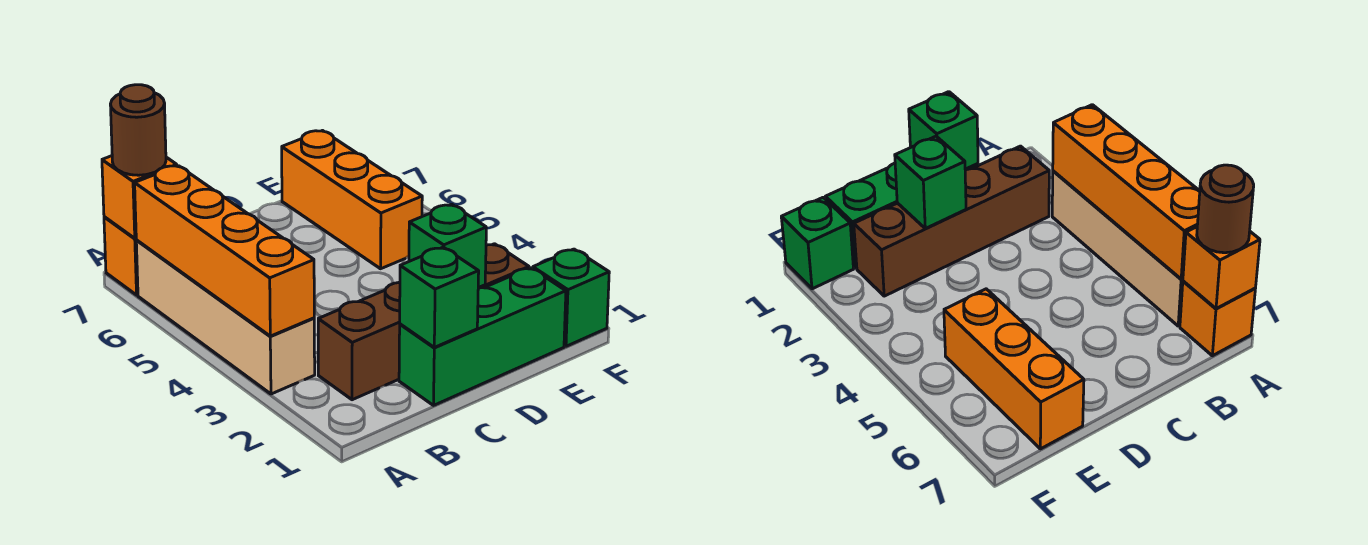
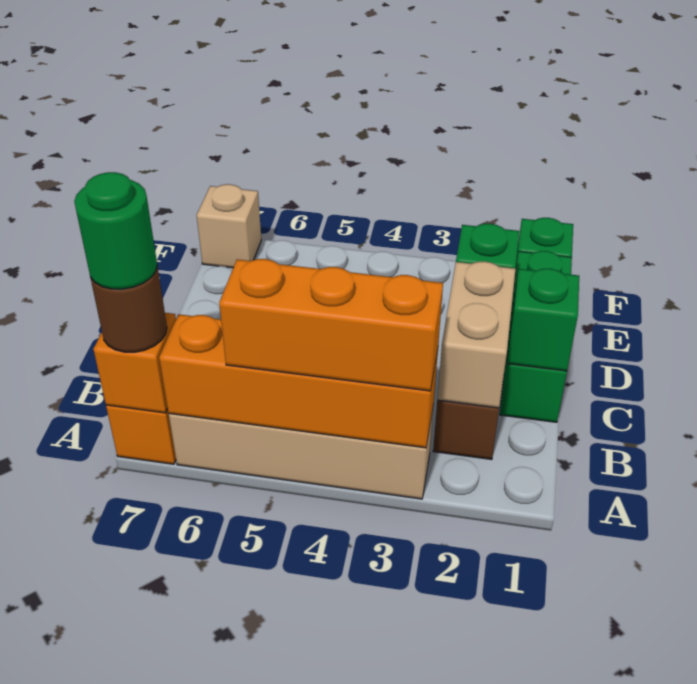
none -> green round brick A7 level 4
none -> tan brick B2:C2 level 2
orange brick E5:E7 level 1 -> orange brick A3:A5 level 3
none -> tan brick F7 level 1

